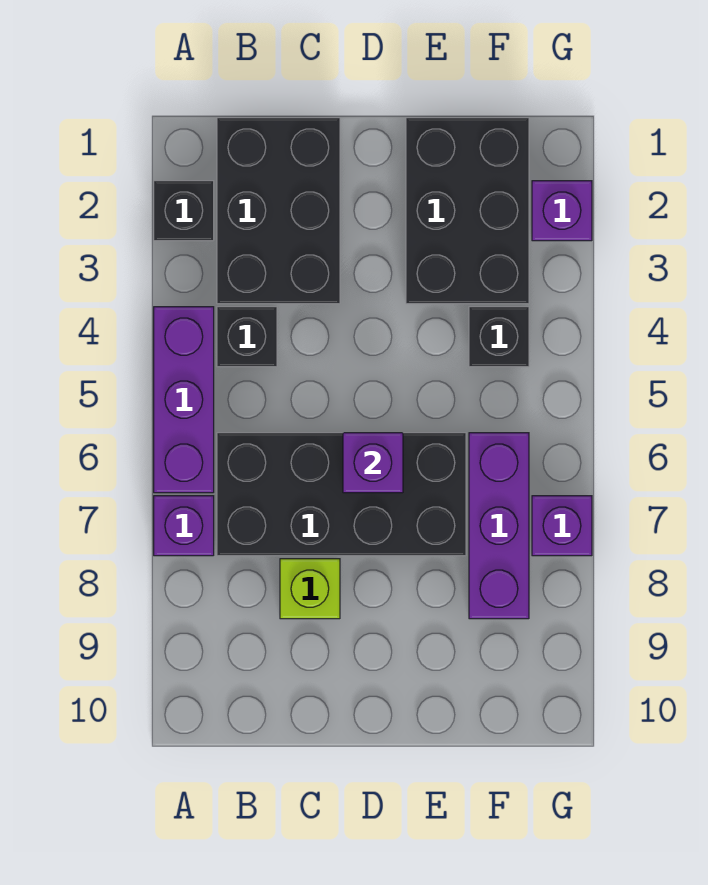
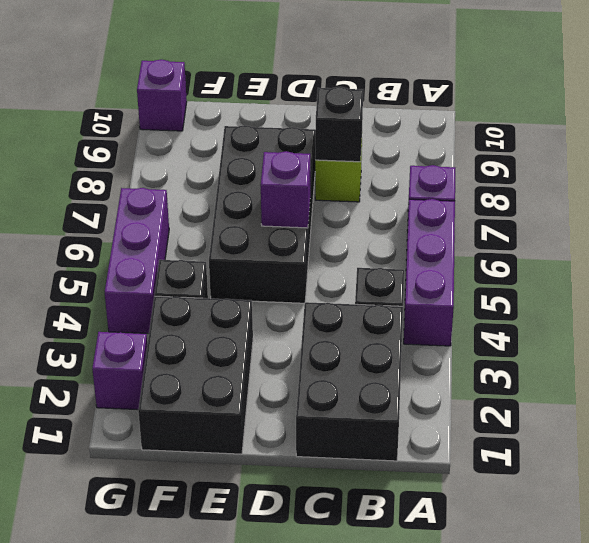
black brick A2 level 1 -> black brick C8 level 2
black brick B6:E7 level 1 -> black brick D5:E8 level 1
purple brick F6:F8 level 1 -> purple brick G4:G6 level 1
purple brick G7 level 1 -> purple brick G10 level 1

